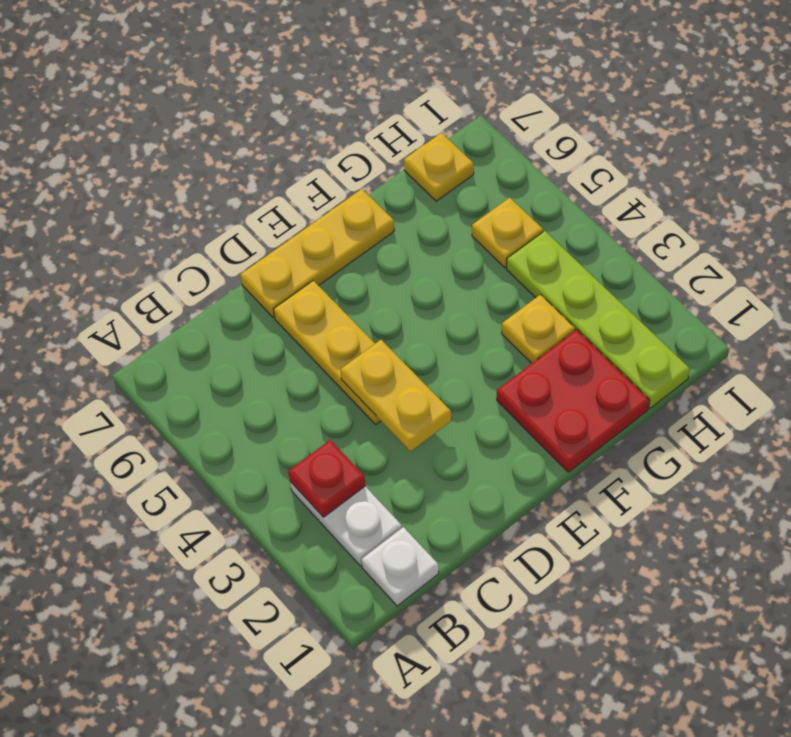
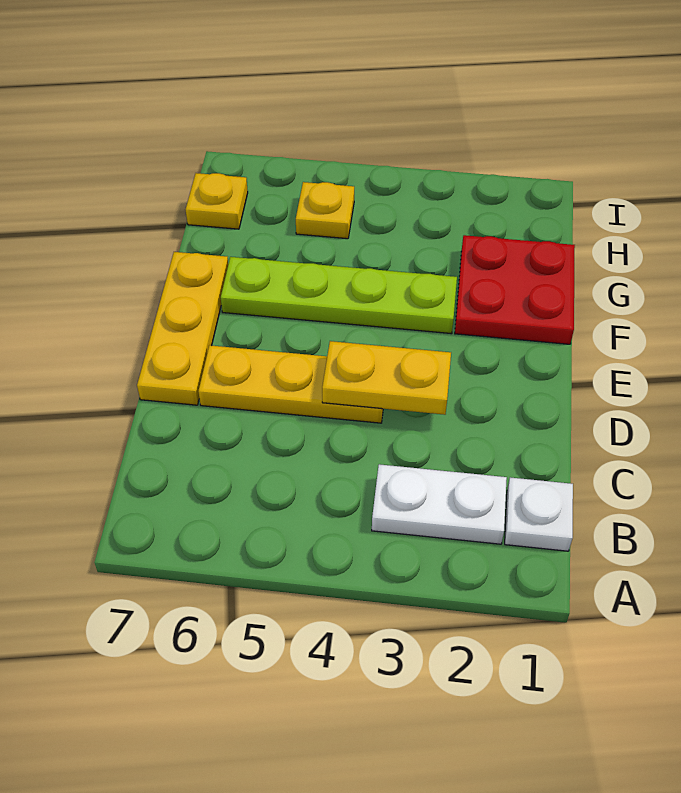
red plate B3 level 2 -> none
yellow plate G3 level 1 -> none
lime plate H1:H4 level 1 -> lime plate F3:F6 level 1

